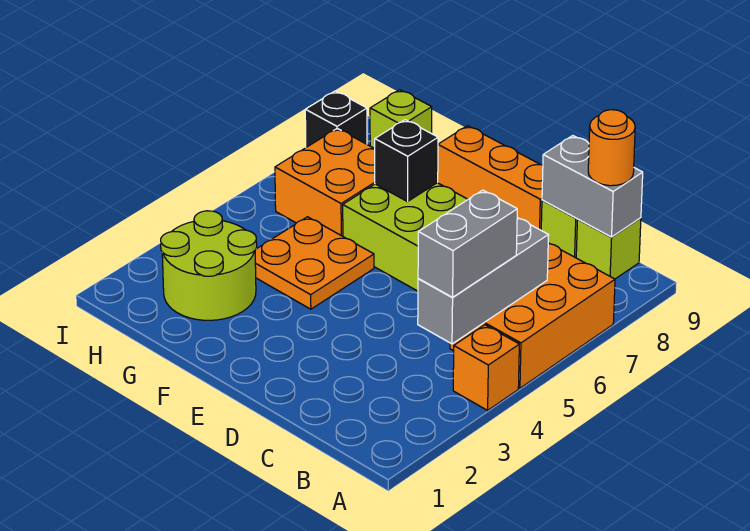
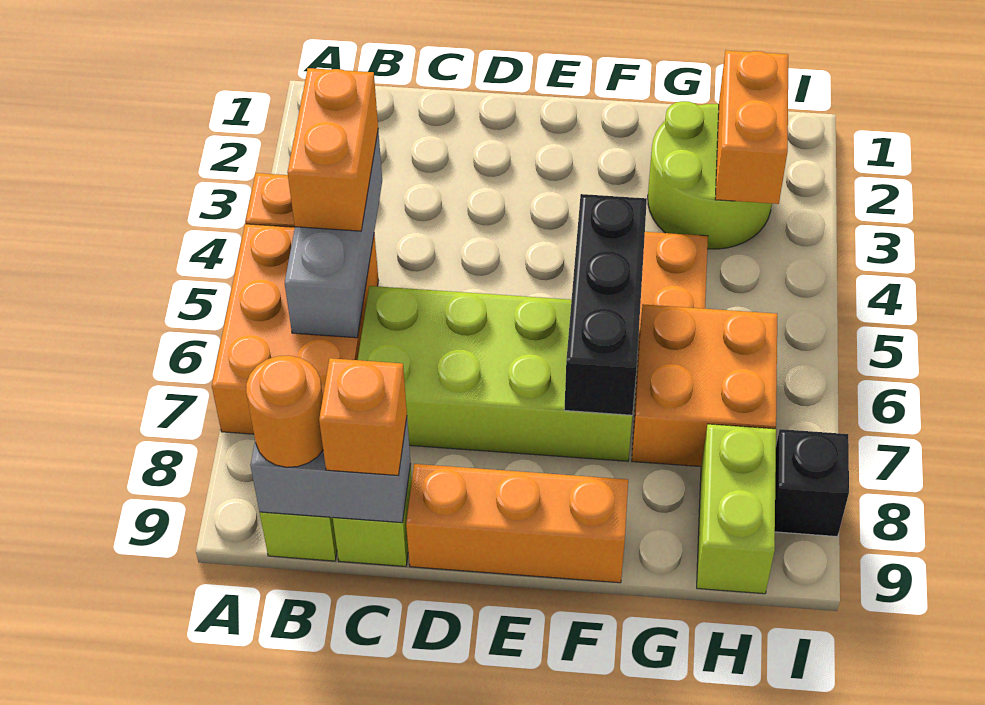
grey brick B4:B5 level 3 -> orange brick B4:B5 level 3
none -> orange brick C9 level 3
black brick F7 level 2 -> black brick F5:F7 level 2
none -> orange brick H2:H3 level 2
lime brick H9 level 1 -> lime brick H8:H9 level 1

